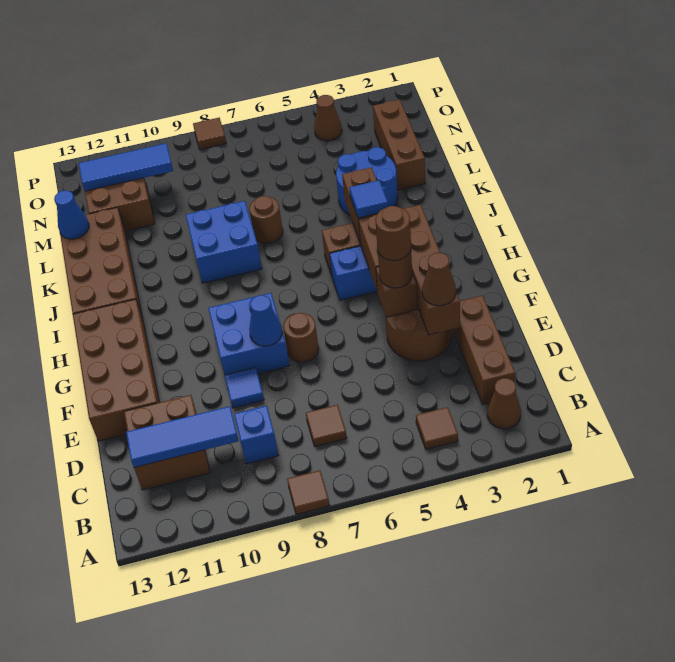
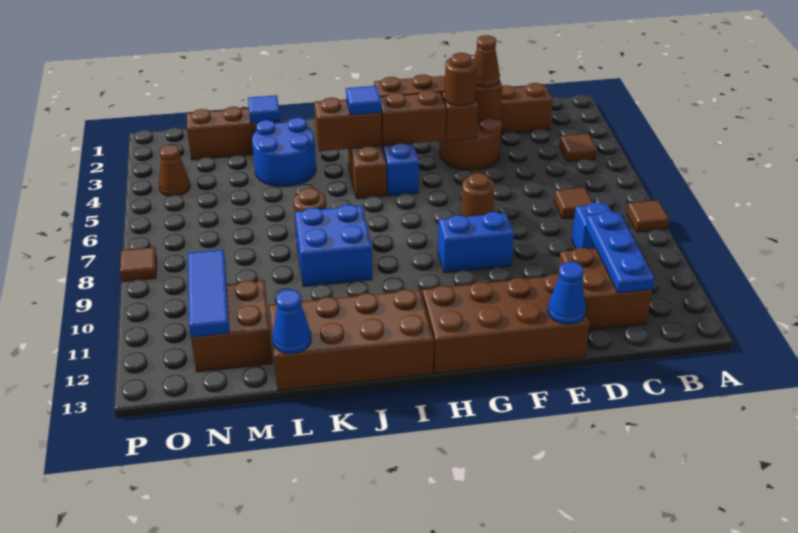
brown cone B2 level 1 -> none
blue tile C10:C12 level 2 -> blue plate C10:C12 level 2
blue tile E9 level 1 -> blue tile L2 level 2
brown round brick F4 level 4 -> none
blue brick F8:G9 level 1 -> blue brick F9:G9 level 1
blue cone F8 level 2 -> blue cone E13 level 2

